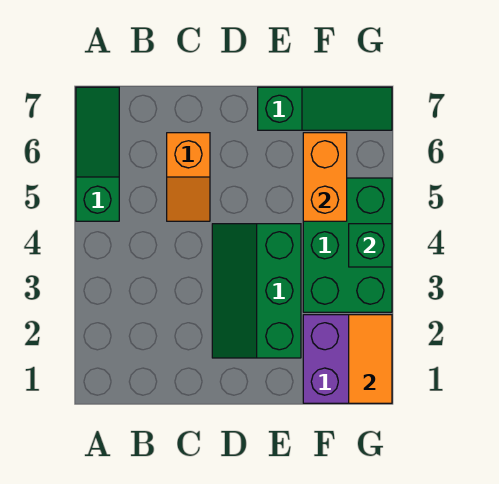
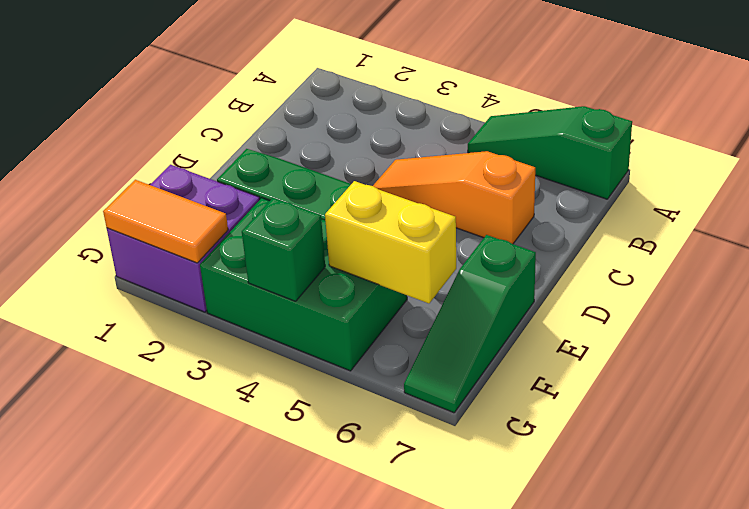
green slope A5:A7 level 1 top 5 -> green slope A5:A7 level 1 top 7
orange slope C5:C6 level 1 top 6 -> orange slope C4:C6 level 1 top 6
orange brick F5:F6 level 2 -> yellow brick F5:F6 level 2

